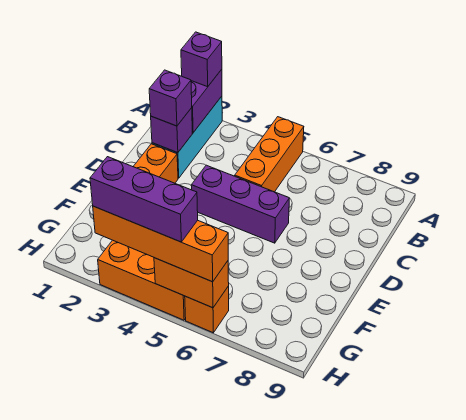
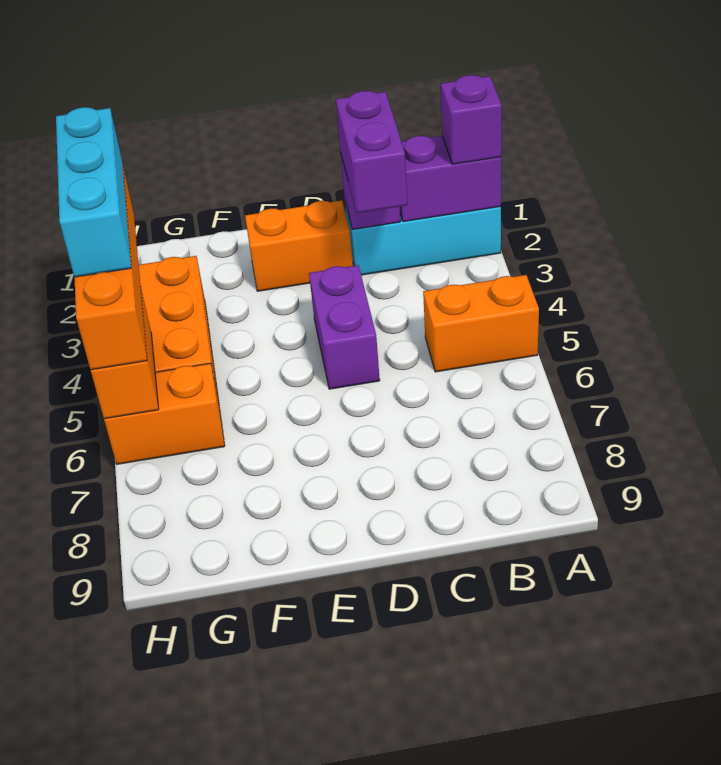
orange brick A5:C5 level 1 -> orange brick A5:B5 level 1
purple brick C2 level 3 -> purple brick C2:C3 level 3
purple brick D4:D6 level 1 -> purple brick D4:D5 level 1
purple brick H3:H5 level 4 -> cyan brick H3:H5 level 4
orange brick H6 level 1 -> orange brick G6:H6 level 1

